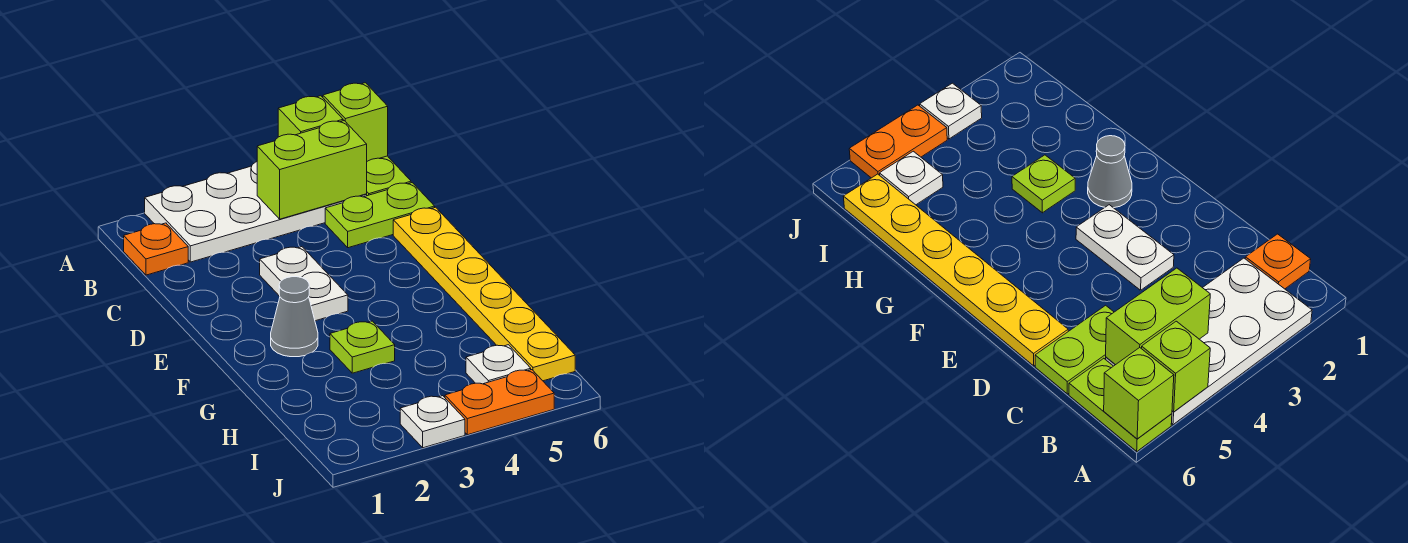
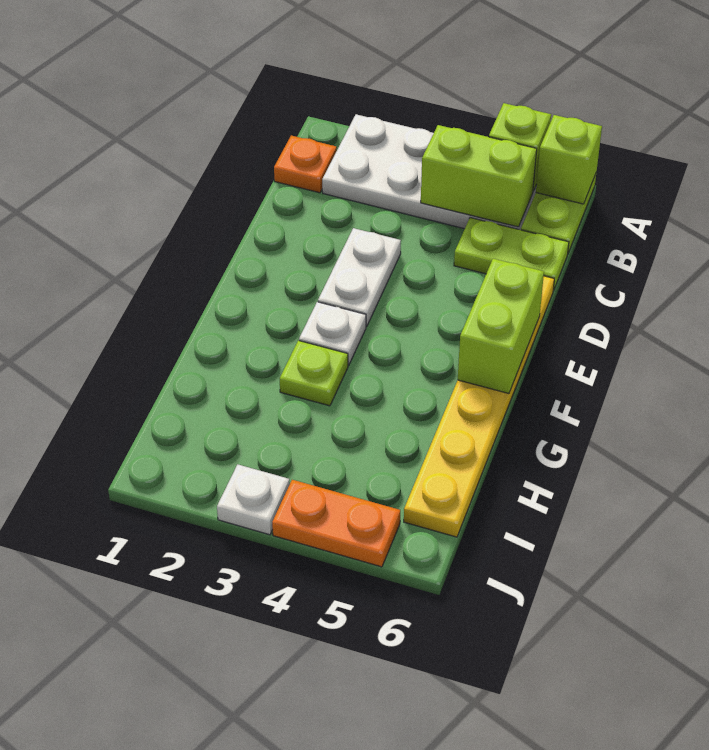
none -> lime brick E6:F6 level 2
grey cone F2 level 1 -> none
white plate I5 level 1 -> white plate F3 level 1

